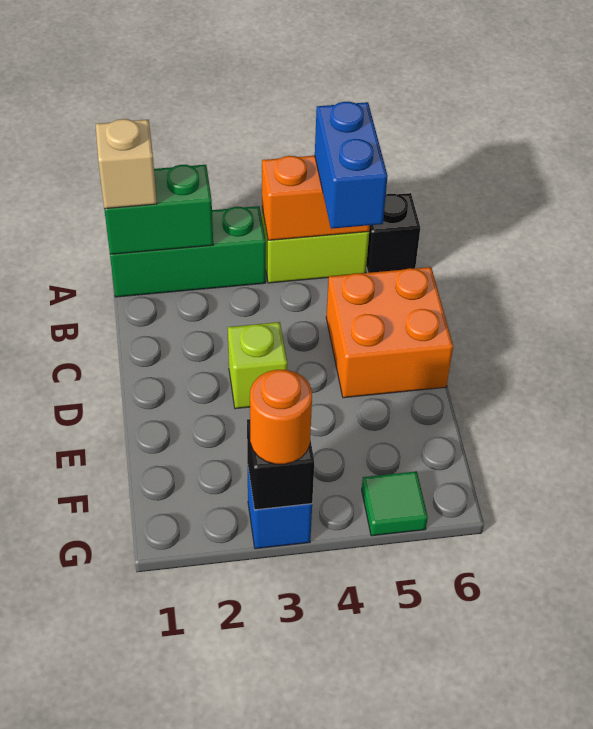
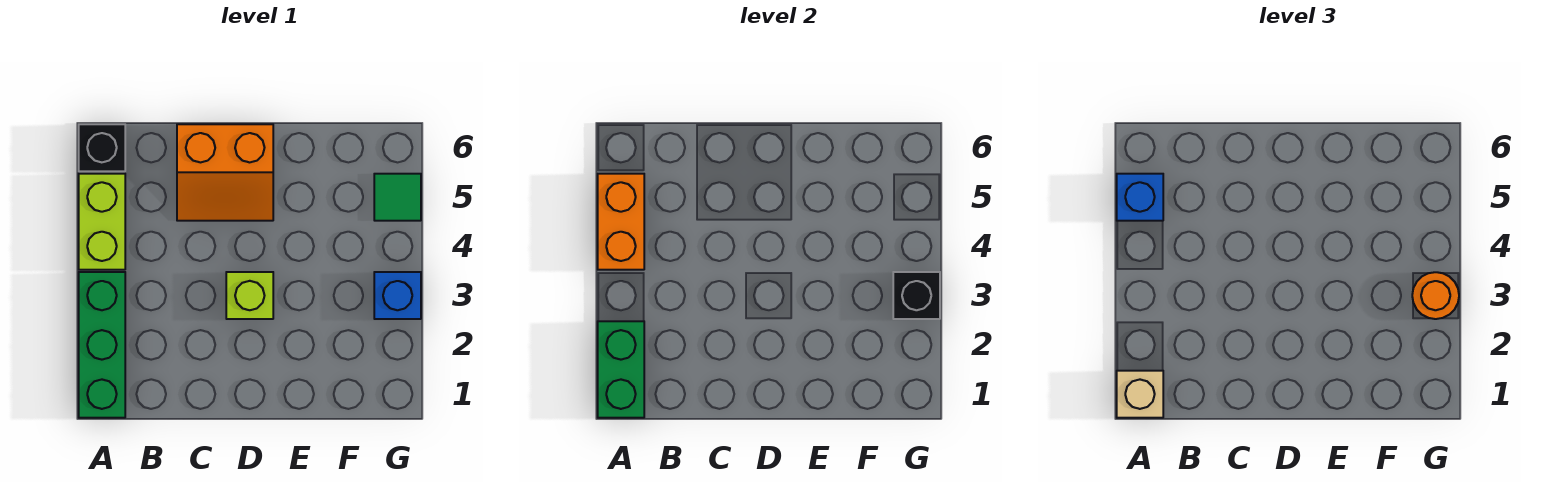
blue brick A5:B5 level 3 -> blue brick A5 level 3
orange brick C5:D6 level 1 -> orange slope C5:D6 level 1 top 6

